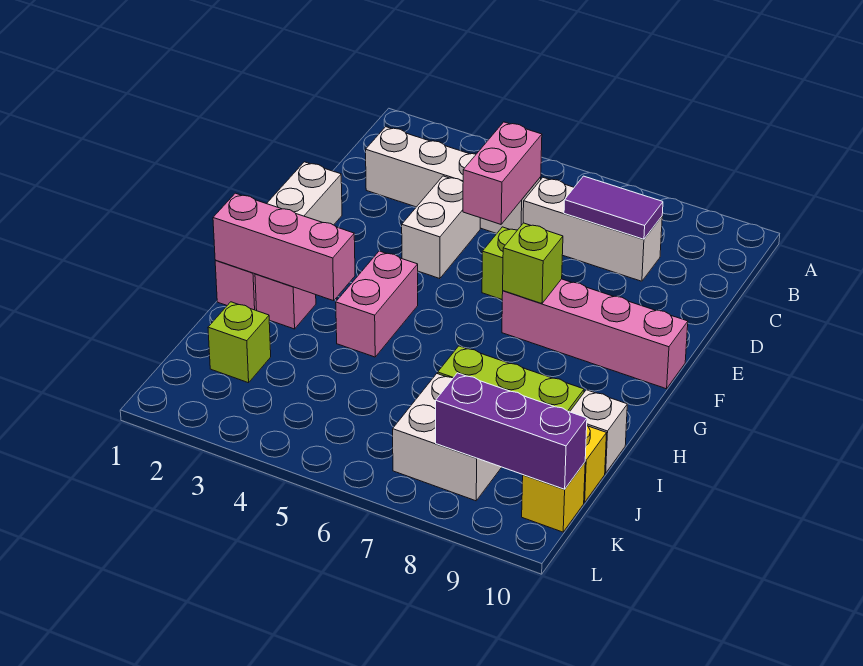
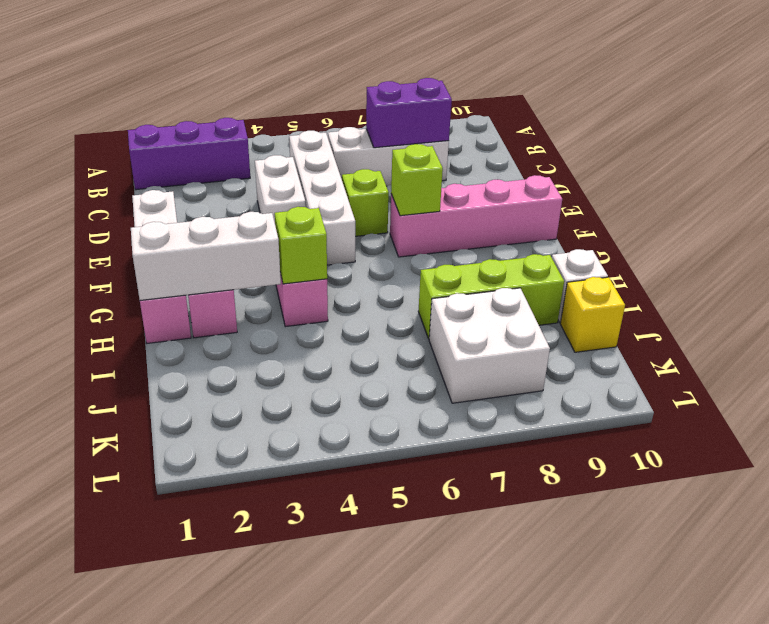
white brick C2:C5 level 1 -> white brick C5:F5 level 1
pink brick C5:D5 level 2 -> none
purple tile C7:C8 level 2 -> purple brick C7:C8 level 2
pink brick H1:H3 level 2 -> white brick H1:H3 level 2
lime brick J2 level 1 -> lime brick H4 level 2
purple brick K8:K10 level 2 -> purple brick B1:B3 level 1
yellow brick K10 level 1 -> none

